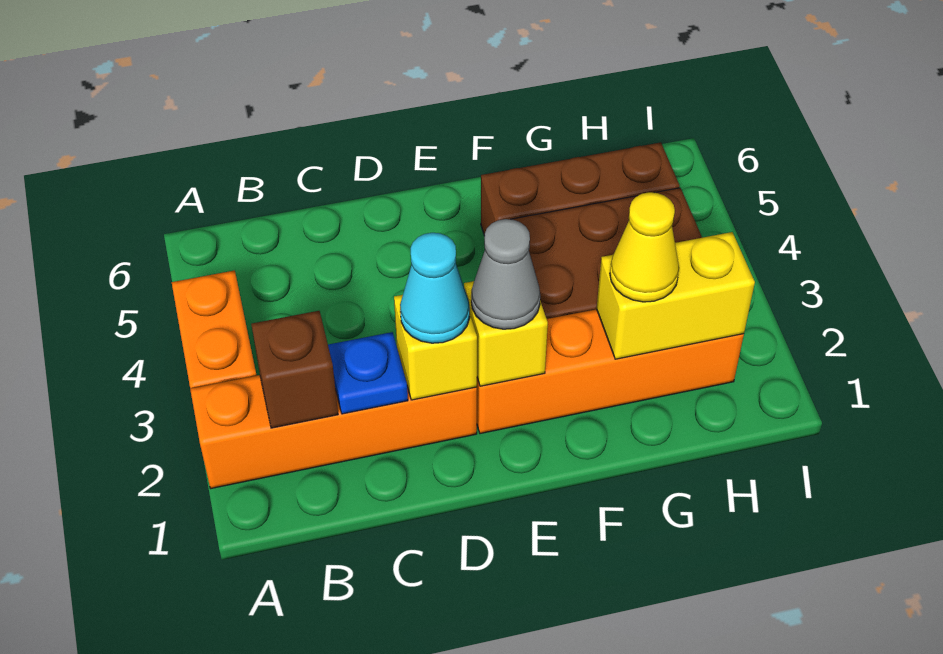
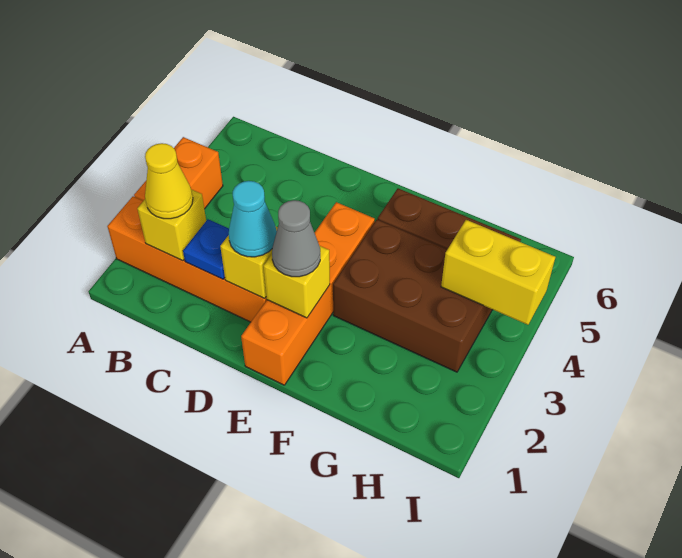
brown brick B2 level 2 -> yellow brick B2 level 2
orange brick E2:H2 level 1 -> orange brick E1:E4 level 1
yellow brick G2:H2 level 2 -> yellow brick H4:I4 level 2
yellow cone G2 level 3 -> yellow cone B2 level 3

